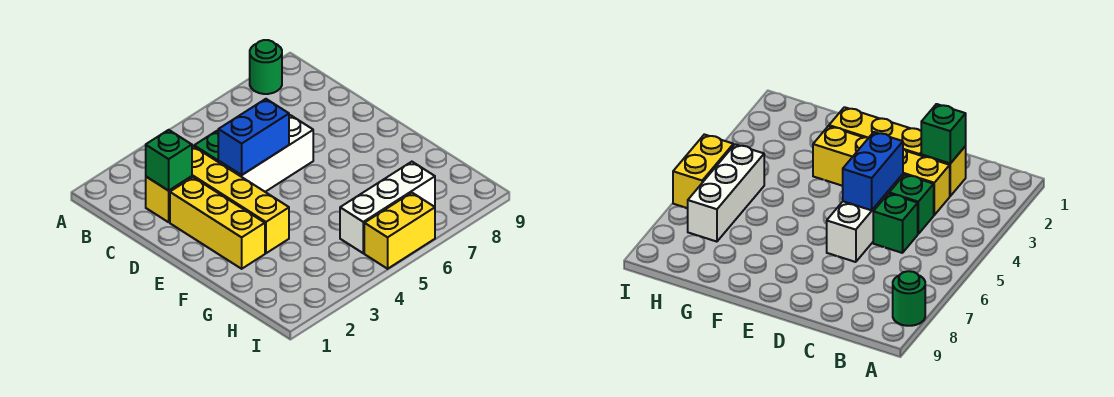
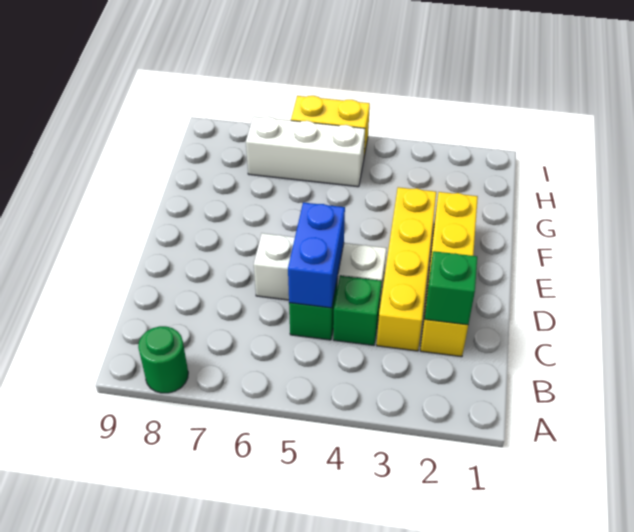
blue brick D4:D5 level 2 -> blue brick C5:D5 level 2

